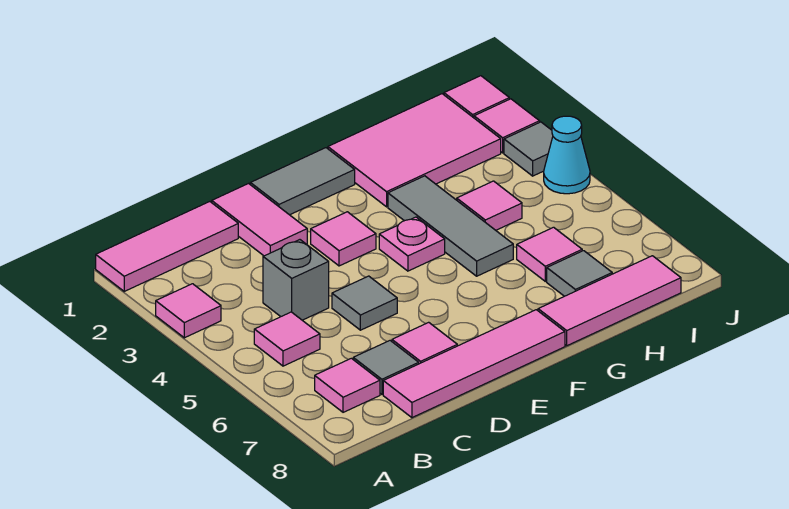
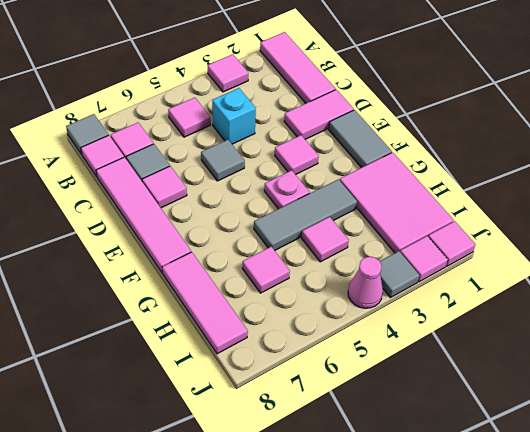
none -> pink tile B8 level 1
grey brick C4 level 1 -> cyan brick C4 level 1
grey tile H7 level 1 -> grey tile A8 level 1
cyan cone J4 level 1 -> pink cone J4 level 1

